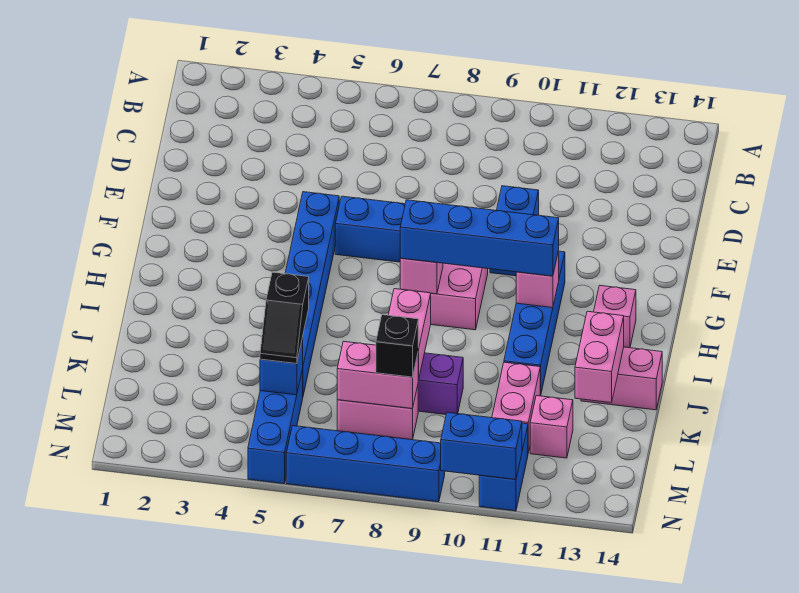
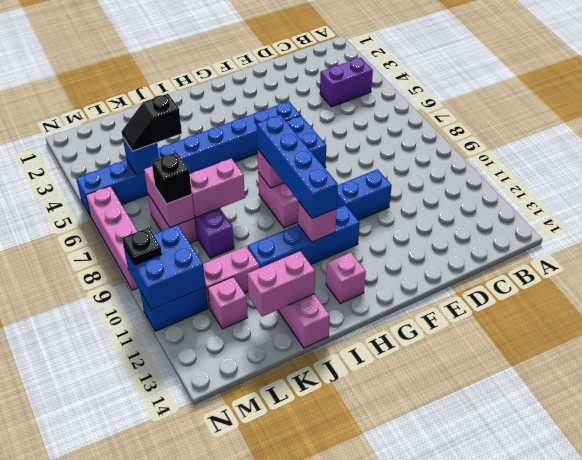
none -> purple brick B4:C4 level 1
blue brick N6:N9 level 1 -> pink brick N6:N9 level 1
blue brick N10:N11 level 2 -> blue brick M10:N11 level 2
none -> black plate N10 level 3

